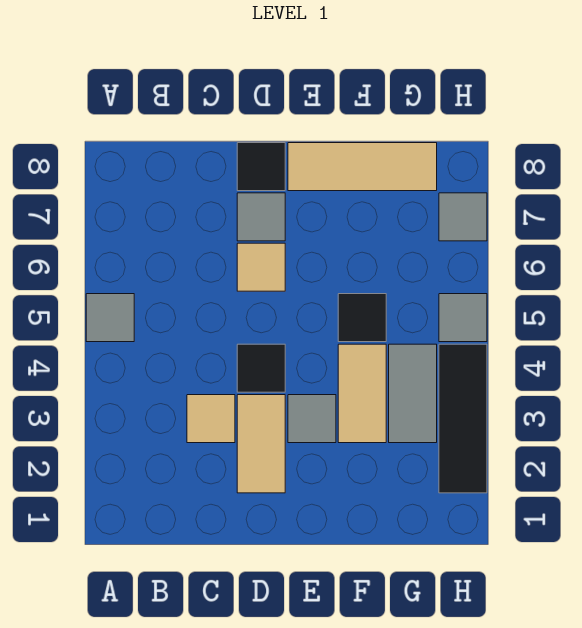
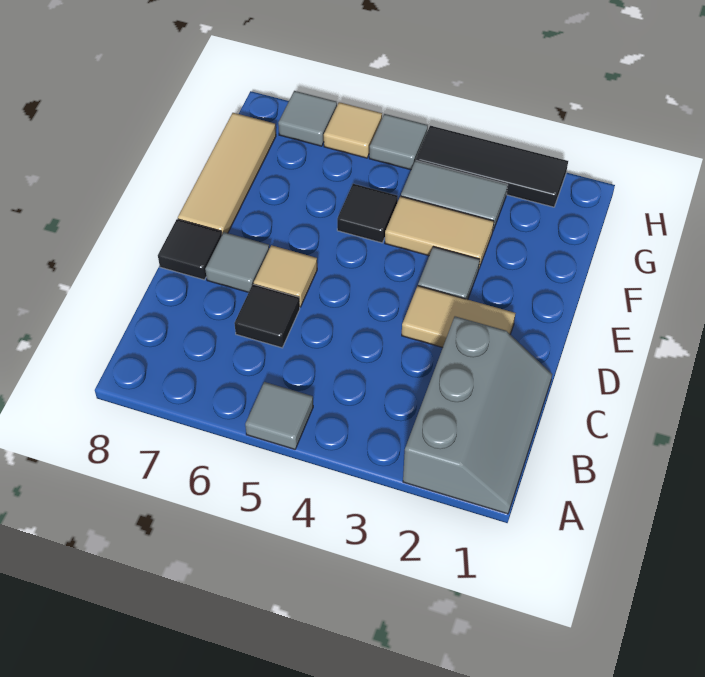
none -> grey slope A1:C2 level 1 top 2
tan tile C3 level 1 -> tan tile H6 level 1
black tile D4 level 1 -> black tile C6 level 1

